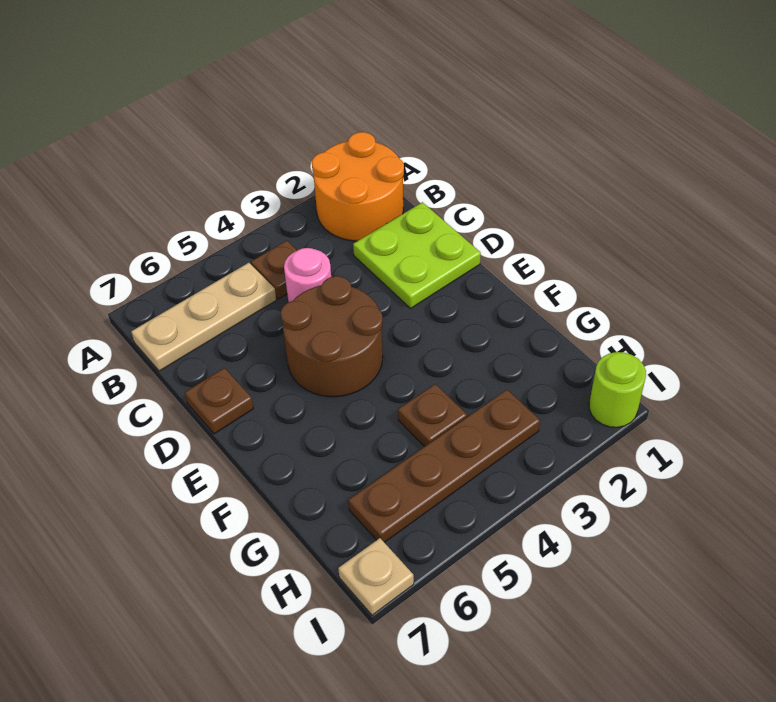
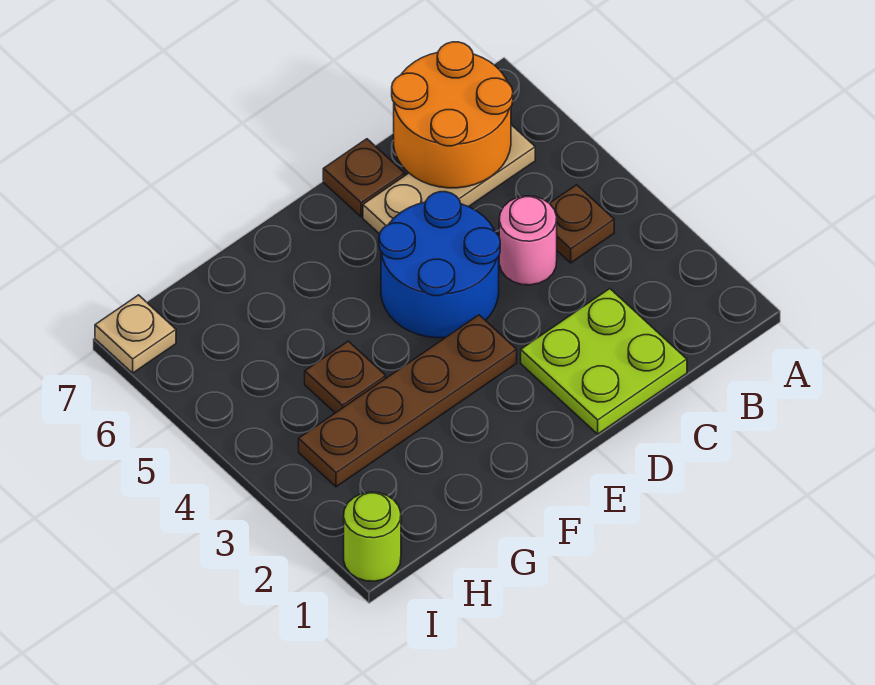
orange round brick A1:B2 level 1 -> orange round brick B6:C7 level 2
tan plate B5:B7 level 1 -> tan plate B6:D6 level 1
brown round brick D4:E5 level 1 -> blue round brick D4:E5 level 1
brown plate H3:H6 level 1 -> brown plate E3:H3 level 1

